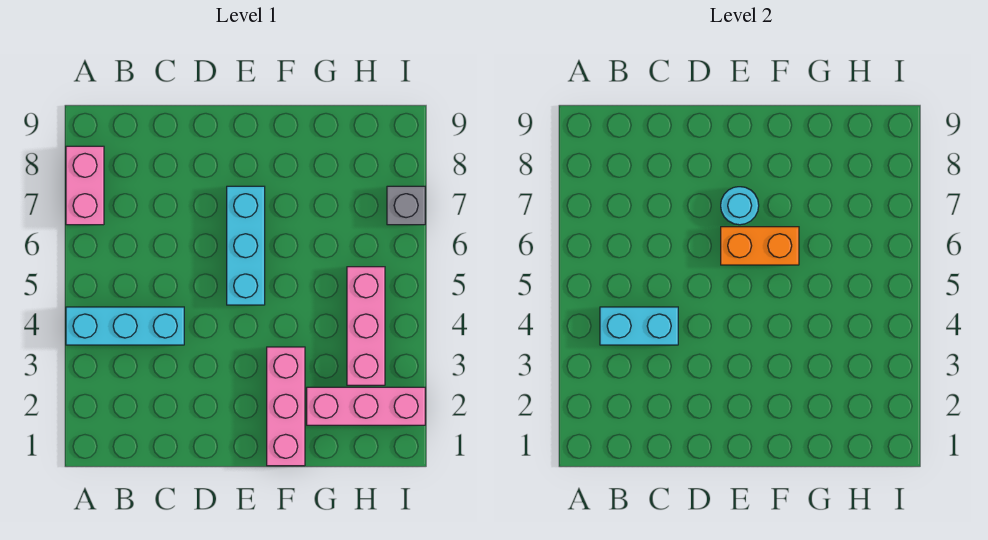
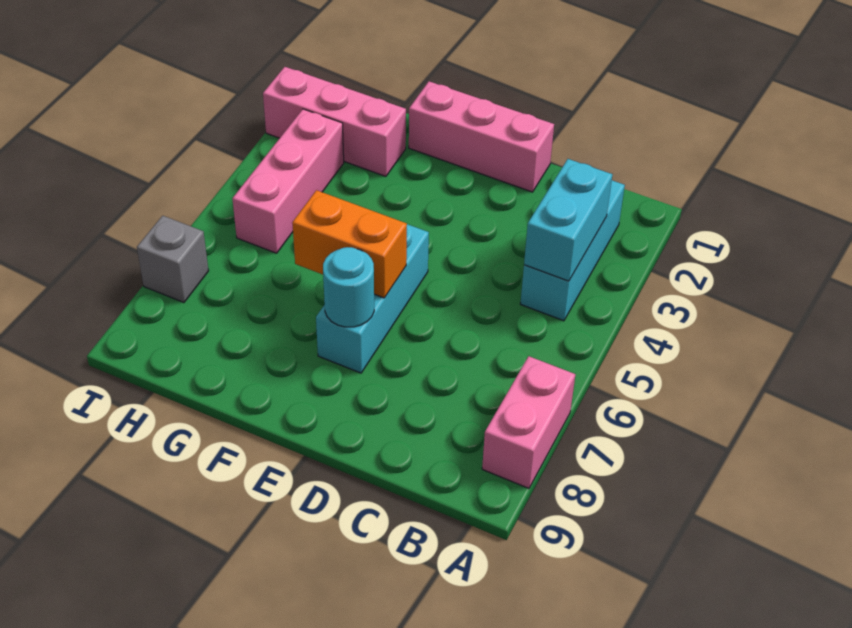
cyan brick A4:C4 level 1 -> cyan brick B2:B4 level 1
cyan brick B4:C4 level 2 -> cyan brick B3:B4 level 2
pink brick F1:F3 level 1 -> pink brick D1:F1 level 1

